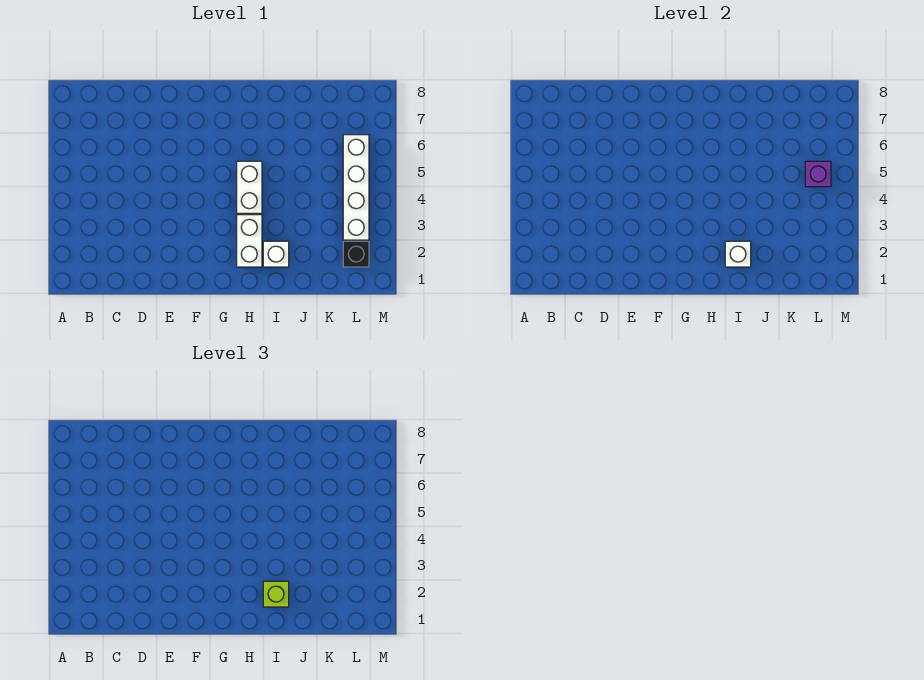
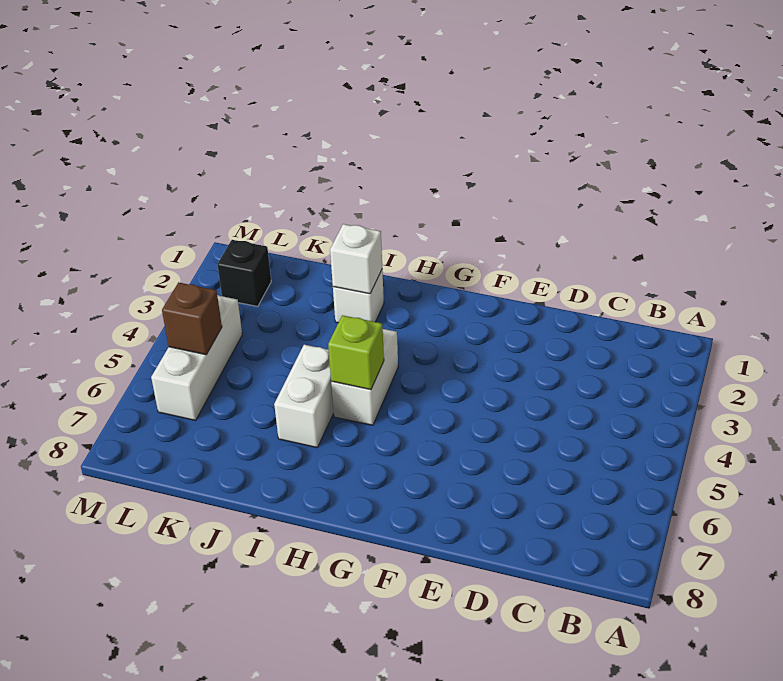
white brick H2:H3 level 1 -> white brick I5:I6 level 1
lime brick I2 level 3 -> lime brick H5 level 2
white brick L3:L6 level 1 -> white brick L4:L6 level 1
purple brick L5 level 2 -> brown brick L5 level 2

